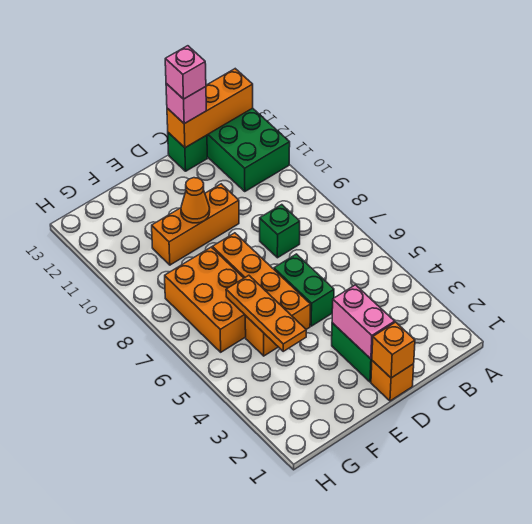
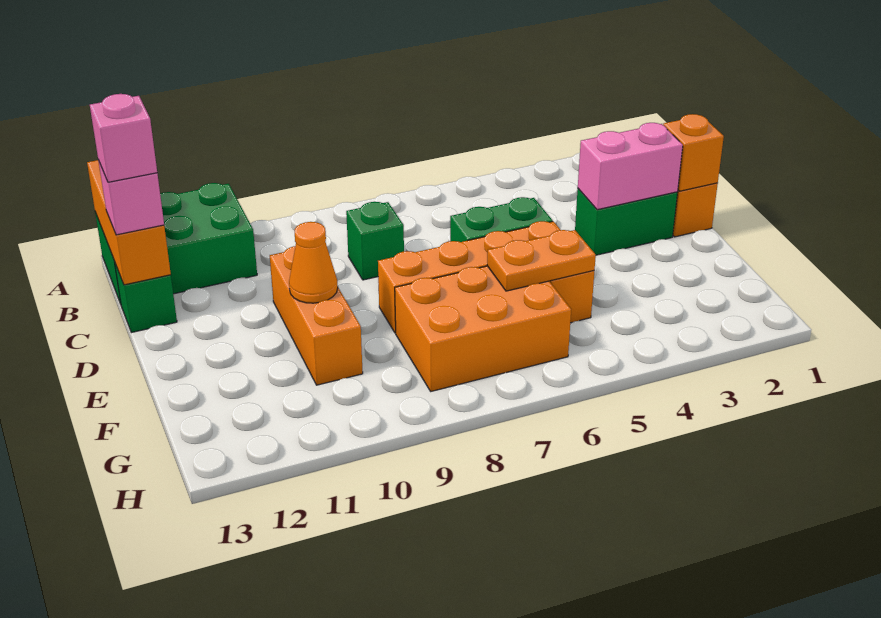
orange plate F4:F6 level 2 -> orange plate F5:F6 level 2

